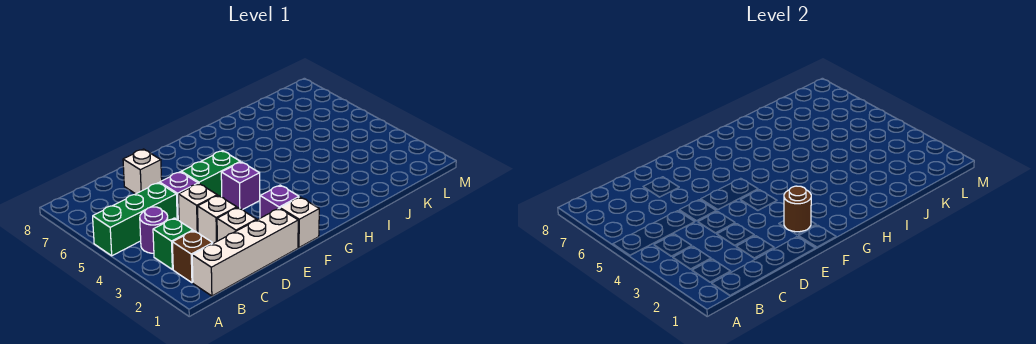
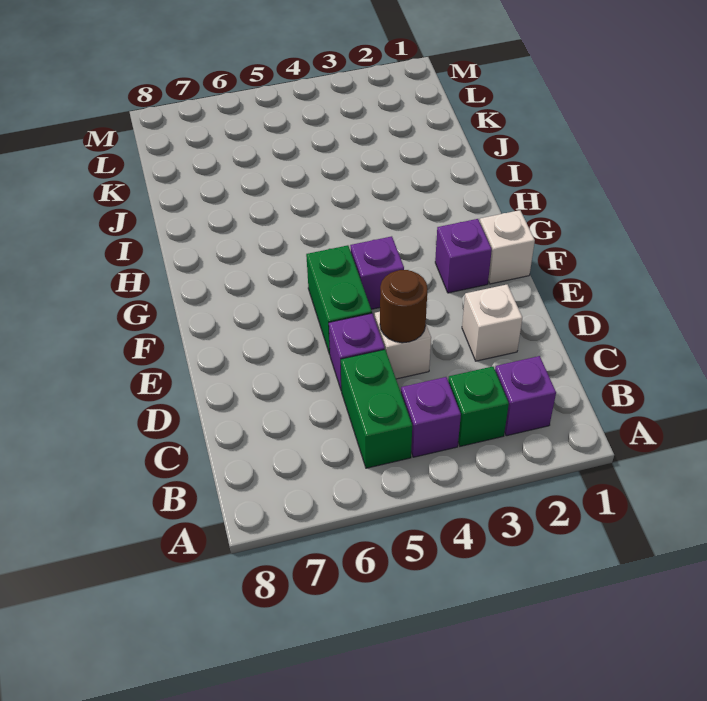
green brick A5:C5 level 1 -> green brick B5:C5 level 1
white brick B1:E1 level 1 -> none
brown brick B2 level 1 -> purple brick B2 level 1
purple round brick B4 level 1 -> purple brick B4 level 1
white brick D3 level 1 -> none
white brick D7 level 1 -> none
brown round brick F2 level 2 -> brown round brick D4 level 2

